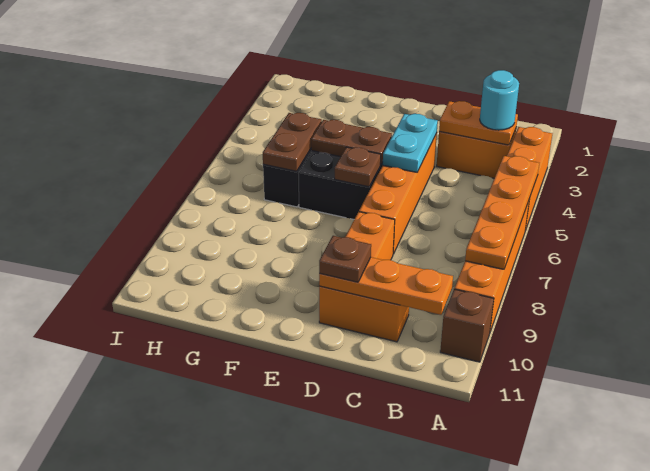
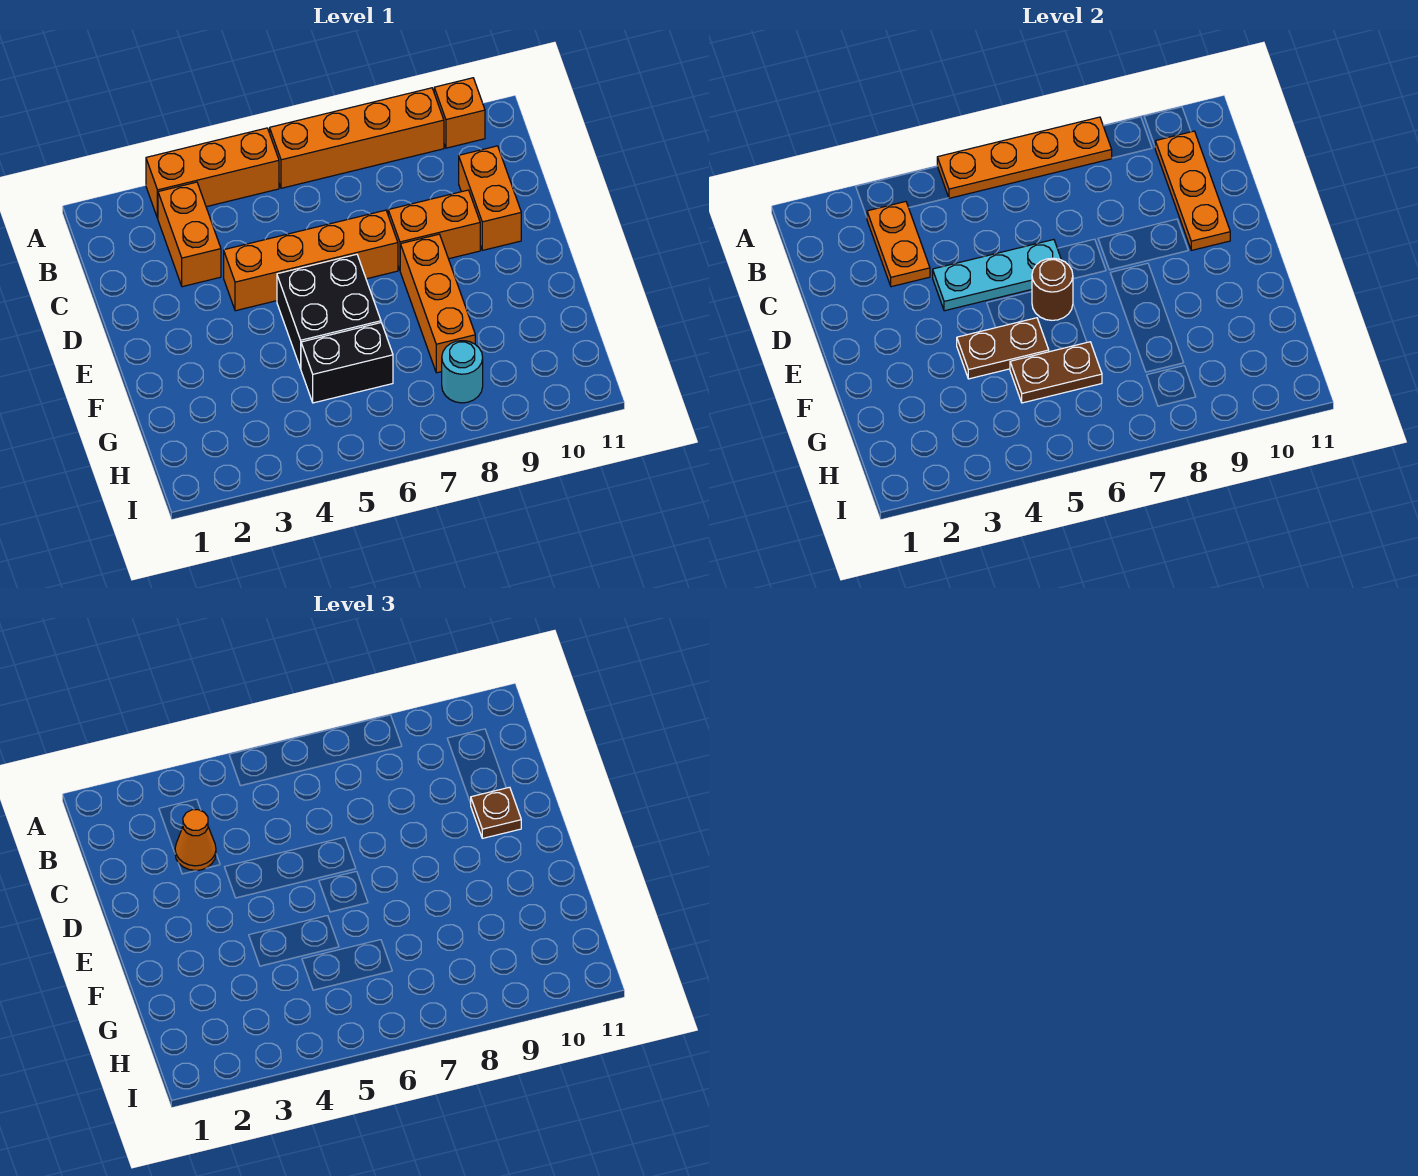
brown brick A10 level 1 -> orange brick A10 level 1
cyan round brick B3 level 3 -> cyan round brick H8 level 1
none -> orange cone C3 level 3
cyan plate D4:D5 level 2 -> cyan plate D4:D6 level 2
brown plate E5:F5 level 2 -> brown plate F4:F5 level 2
brown plate E6 level 2 -> brown round brick E6 level 2
none -> orange brick E8:G8 level 1

